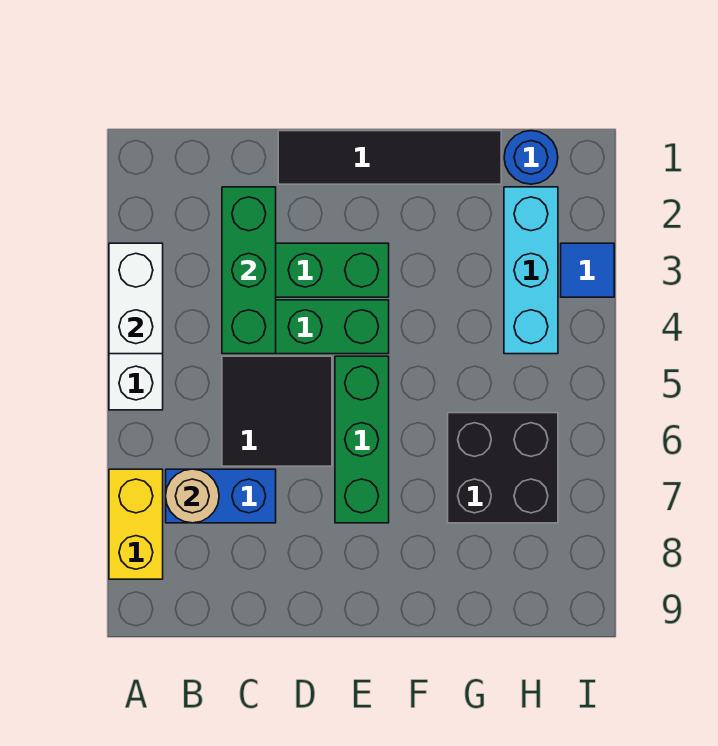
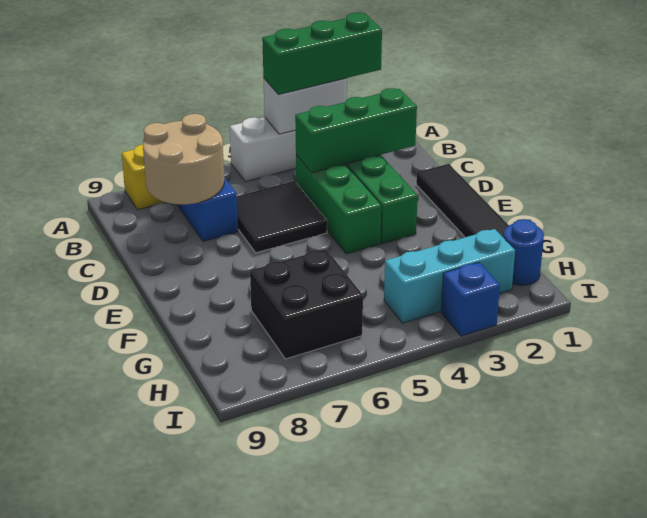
tan round brick B7 level 2 -> tan round brick B7:C8 level 2
green brick E5:E7 level 1 -> green brick A2:A4 level 3
blue tile I3 level 1 -> blue brick I3 level 1

